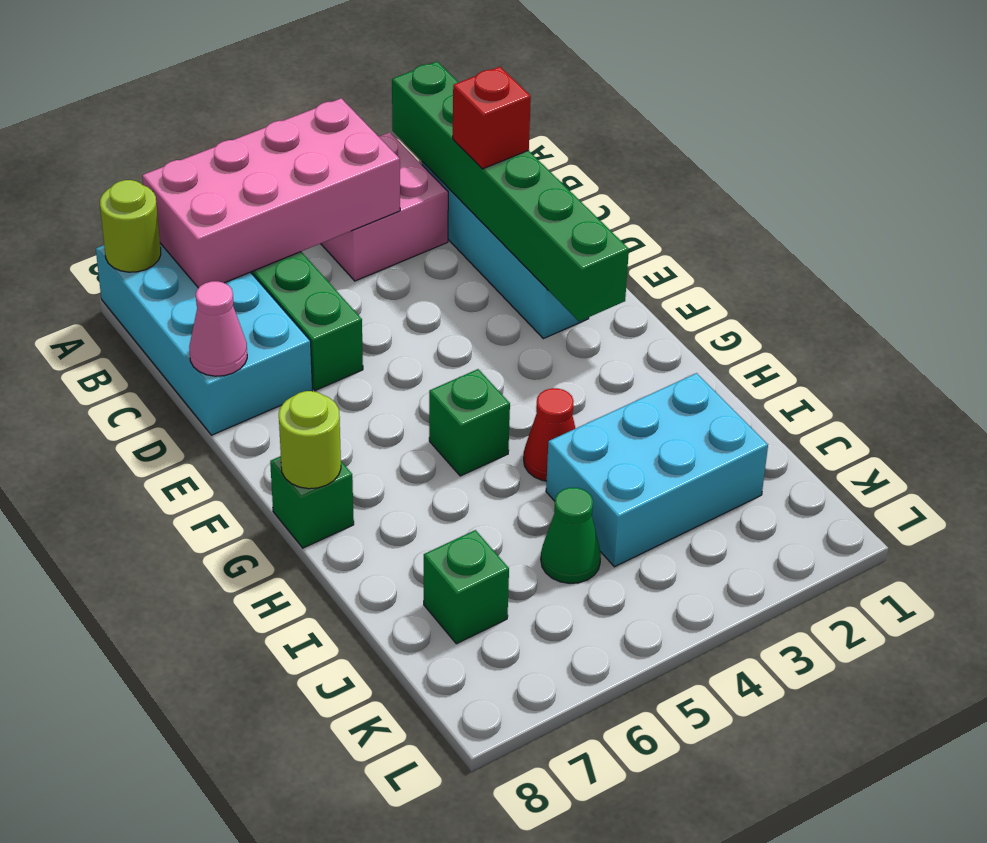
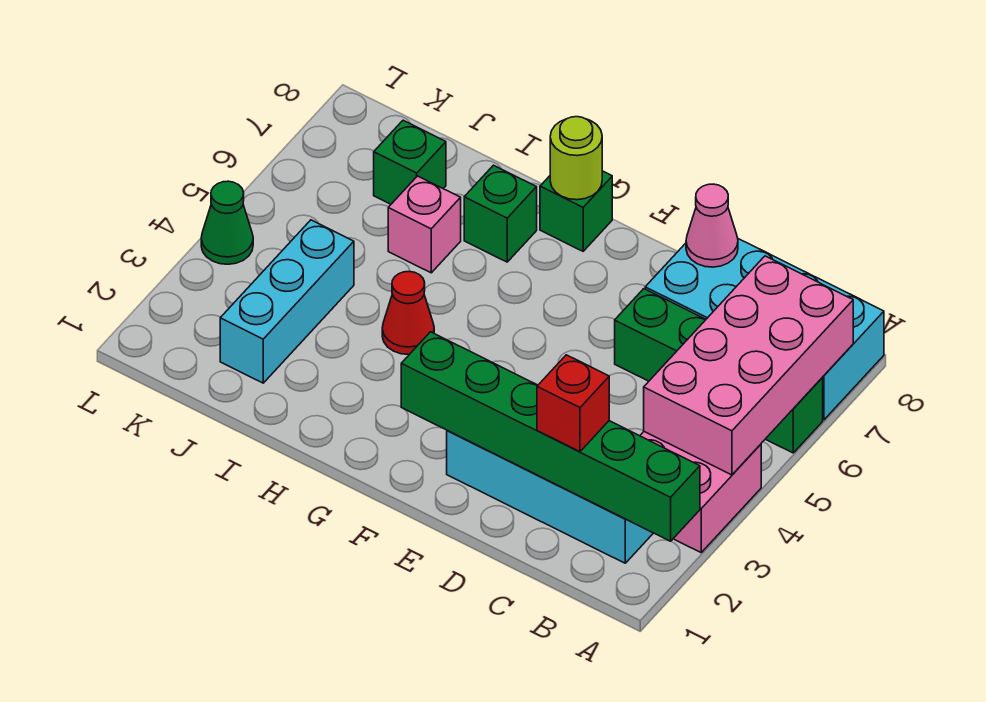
lime round brick A8 level 2 -> none
green brick G5 level 1 -> green brick H7 level 1
cyan brick I2:J4 level 1 -> cyan brick J2:J4 level 1
none -> pink brick I6 level 1
green cone J5 level 1 -> green cone L4 level 1

